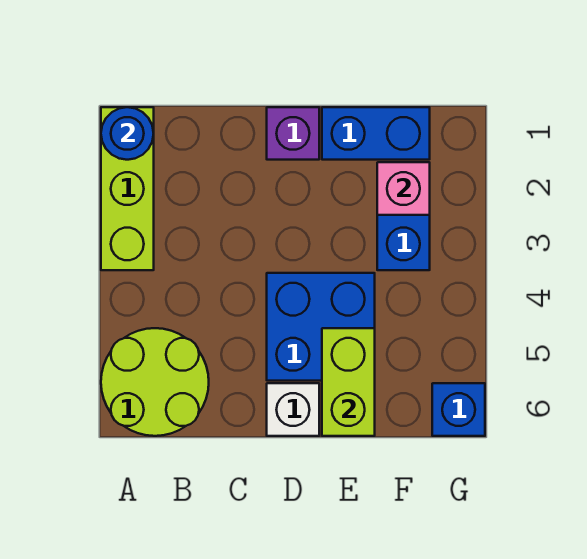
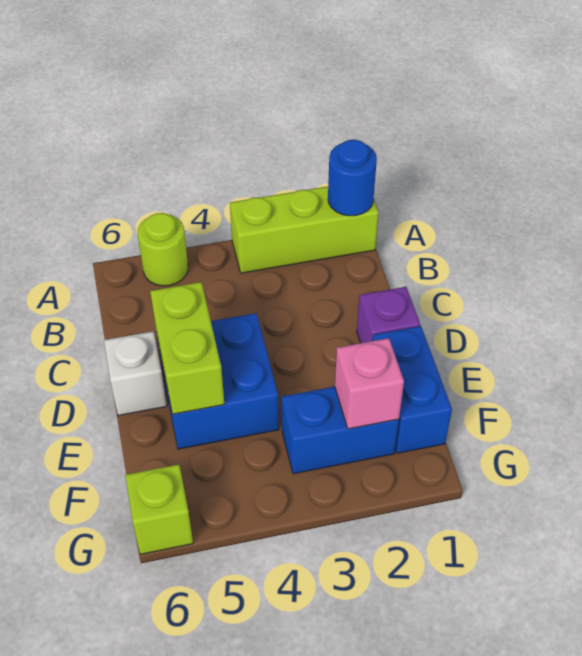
lime round brick A5:B6 level 1 -> lime round brick A5 level 1
lime brick E5:E6 level 2 -> lime brick D5:E5 level 2
blue brick G6 level 1 -> lime brick G6 level 1

